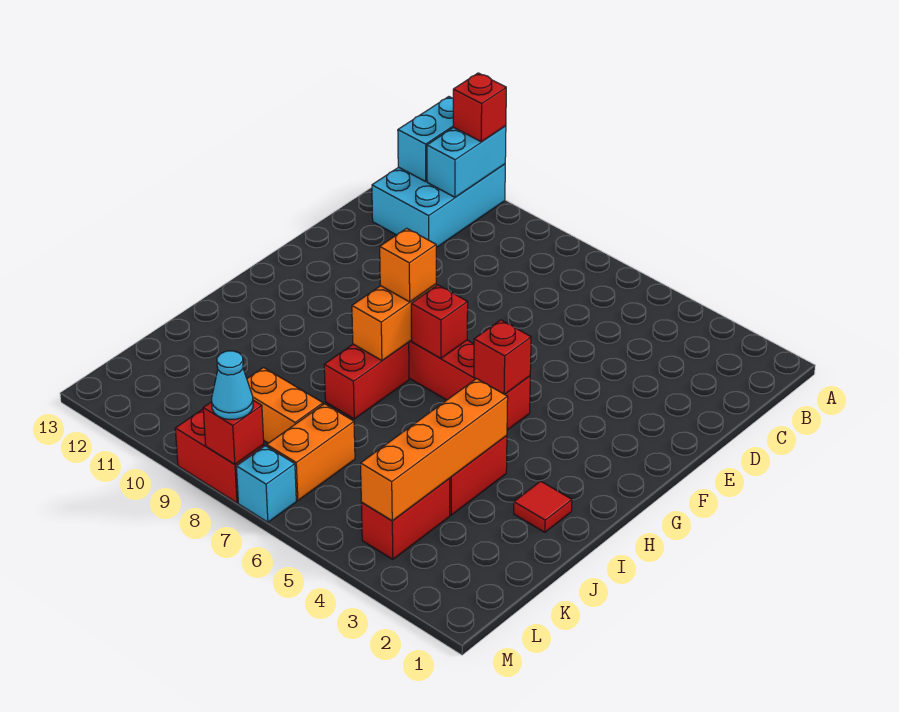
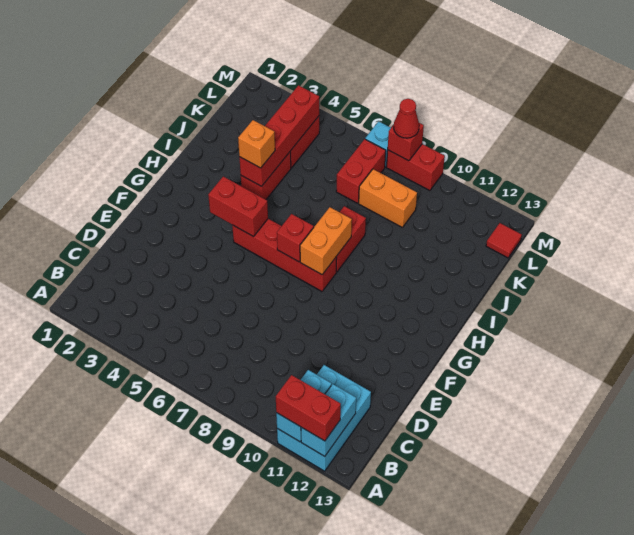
red brick A11 level 3 -> red brick A11:A12 level 3
red brick G5 level 2 -> red brick G4:G5 level 2
orange brick G8 level 3 -> orange brick I4 level 3
red tile I2 level 1 -> red tile L13 level 1
orange brick I4:L4 level 2 -> red brick I4:L4 level 2
orange brick K7:L7 level 1 -> red brick K7:L7 level 1
cyan cone M8 level 3 -> red cone M8 level 3

